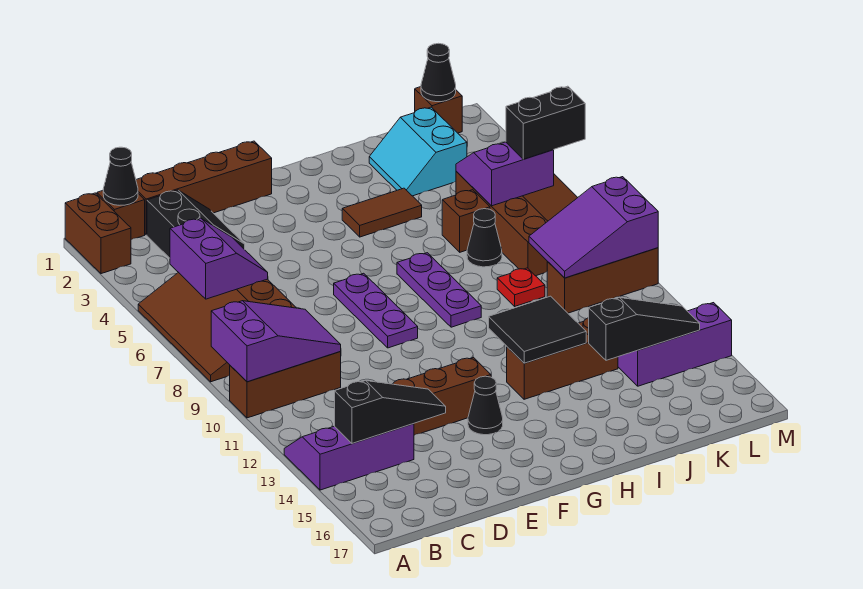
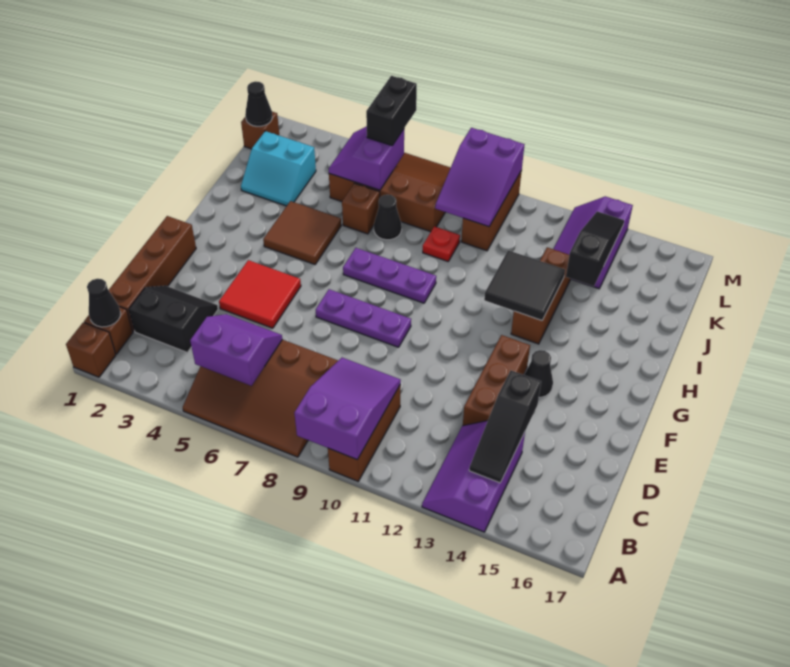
brown brick A1:A2 level 1 -> brown brick A1 level 1
black slope B14:D14 level 2 top B -> black slope B14:D14 level 2 top D
none -> red tile E4:F5 level 1
brown tile H4:I4 level 1 -> brown tile H4:I5 level 1

